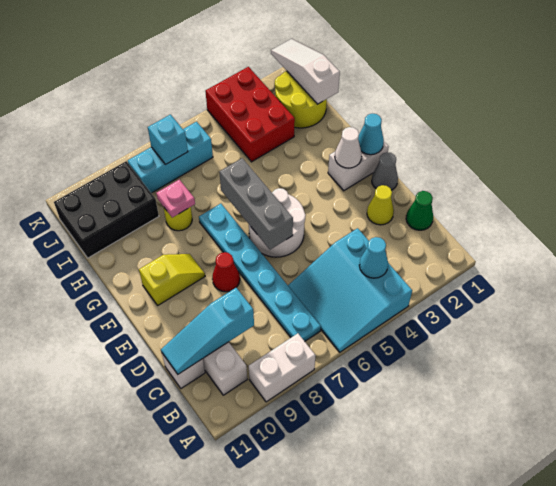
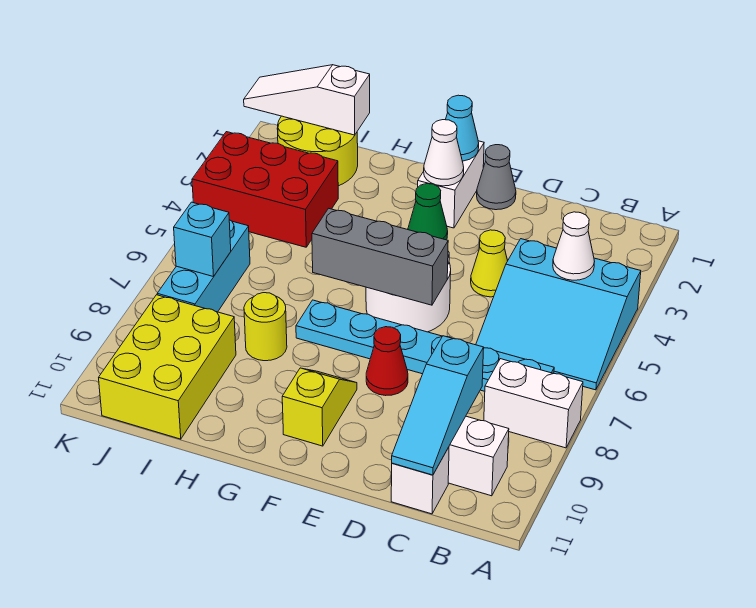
white brick A8:A9 level 1 -> white brick A8:B8 level 1
cyan cone B4 level 2 -> white cone B4 level 2
green cone C1 level 1 -> green cone F3 level 1
yellow cone D2 level 1 -> yellow cone D4 level 1
pink plate H8 level 2 -> none
black brick I9:J11 level 1 -> yellow brick I9:J11 level 1

